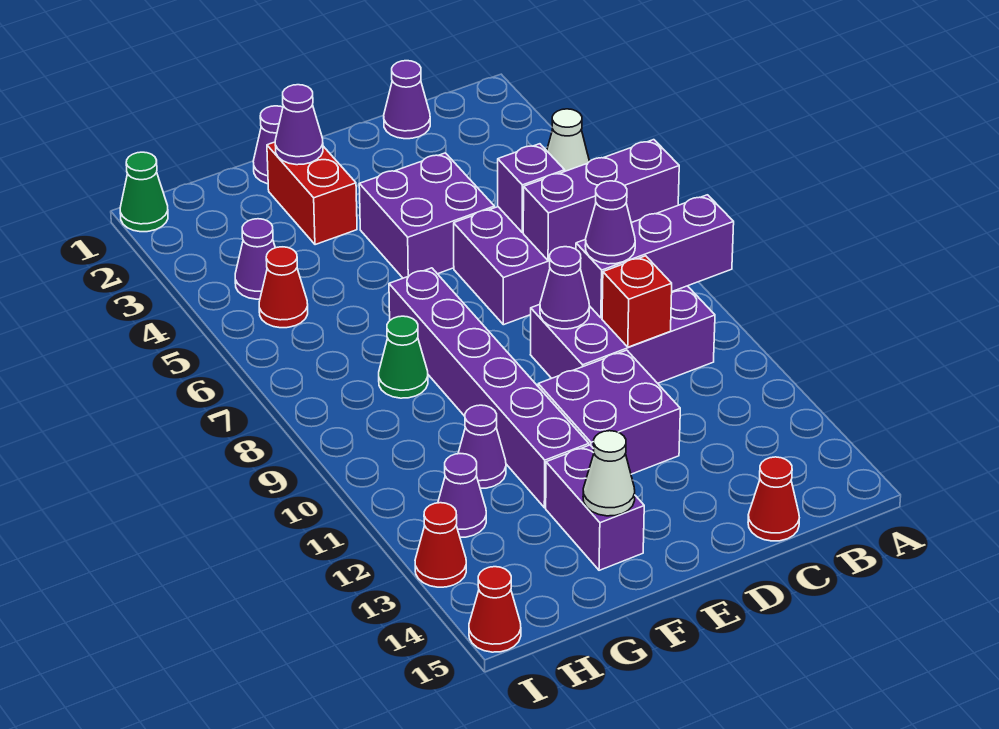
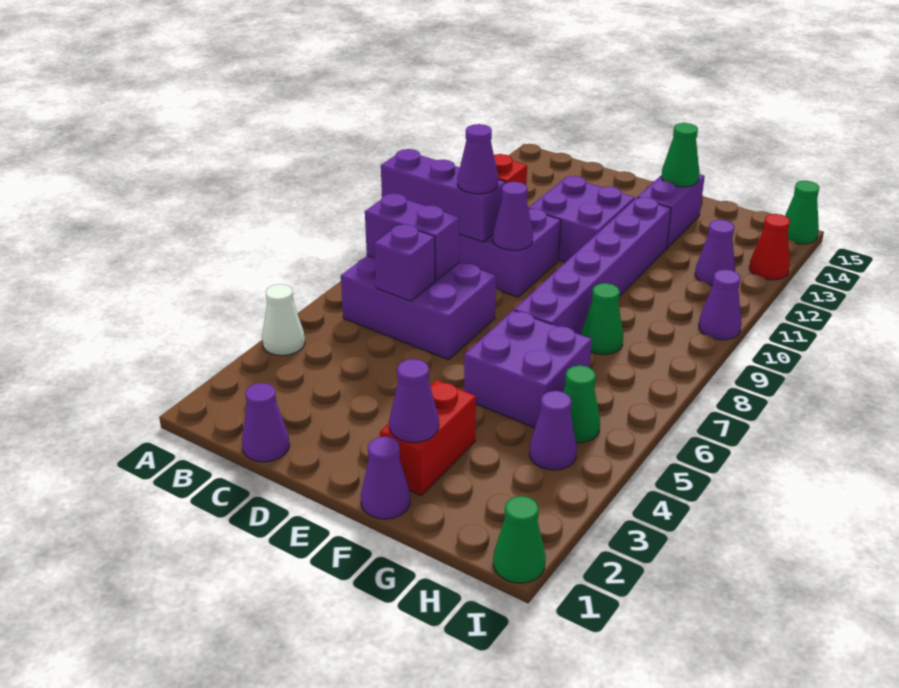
purple brick A7:C7 level 2 -> purple brick B7:C7 level 2
red cone C15 level 1 -> none
purple brick D4:E5 level 1 -> purple brick F5:G6 level 1
white cone F14 level 2 -> green cone F14 level 2
purple cone G11 level 1 -> purple cone I10 level 1
red cone H5 level 1 -> green cone H5 level 1
red cone I15 level 1 -> green cone I15 level 1

